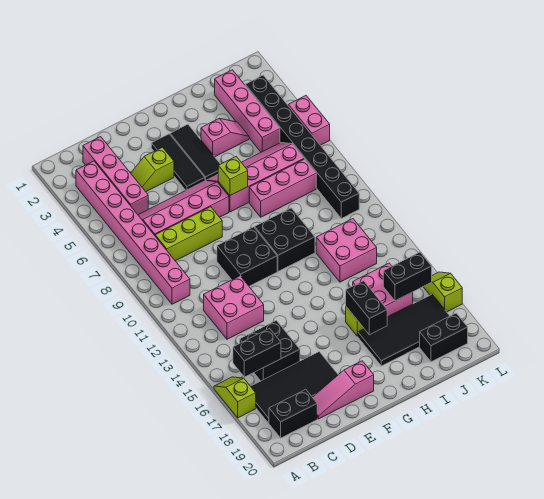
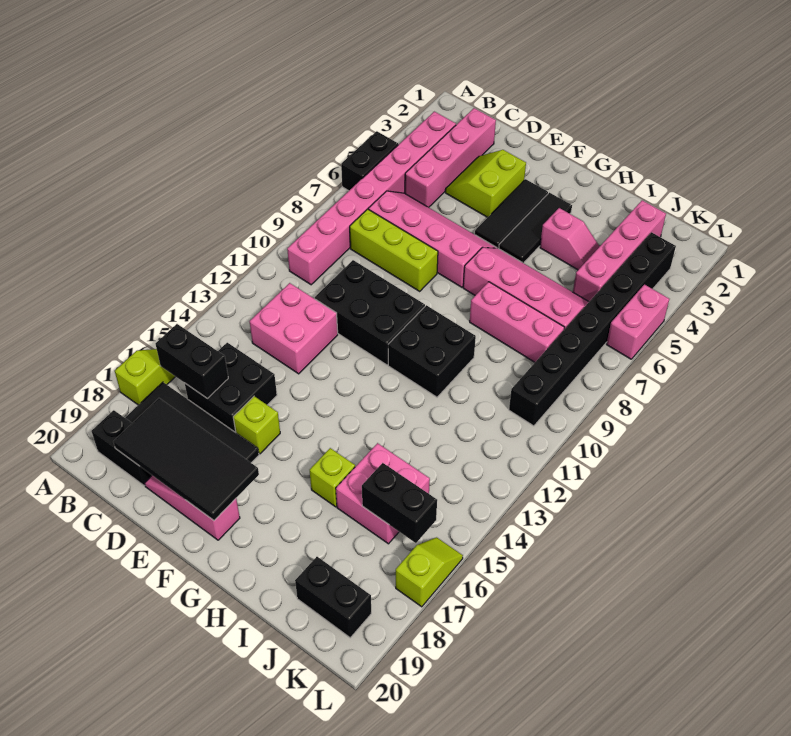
lime slope D4:E4 level 1 top E -> lime slope D3:E4 level 1 top E
black brick E10:F11 level 1 -> black brick D10:F11 level 1
lime brick G7 level 2 -> lime brick E16 level 1
black brick H16:H17 level 2 -> black brick A5:A6 level 1
black tile H17:K18 level 1 -> black tile C18:F19 level 2
pink brick I12:J13 level 1 -> none

